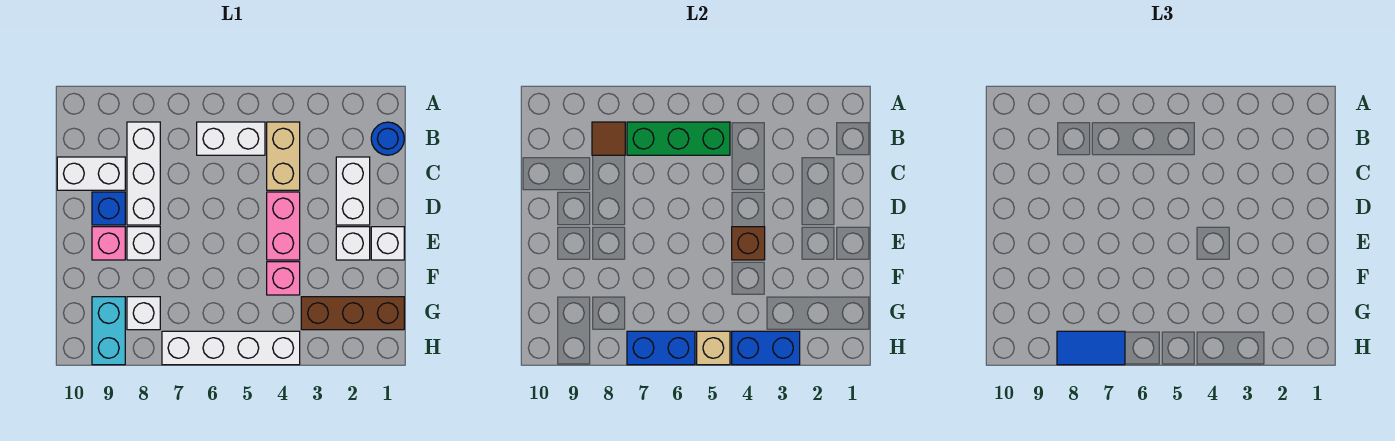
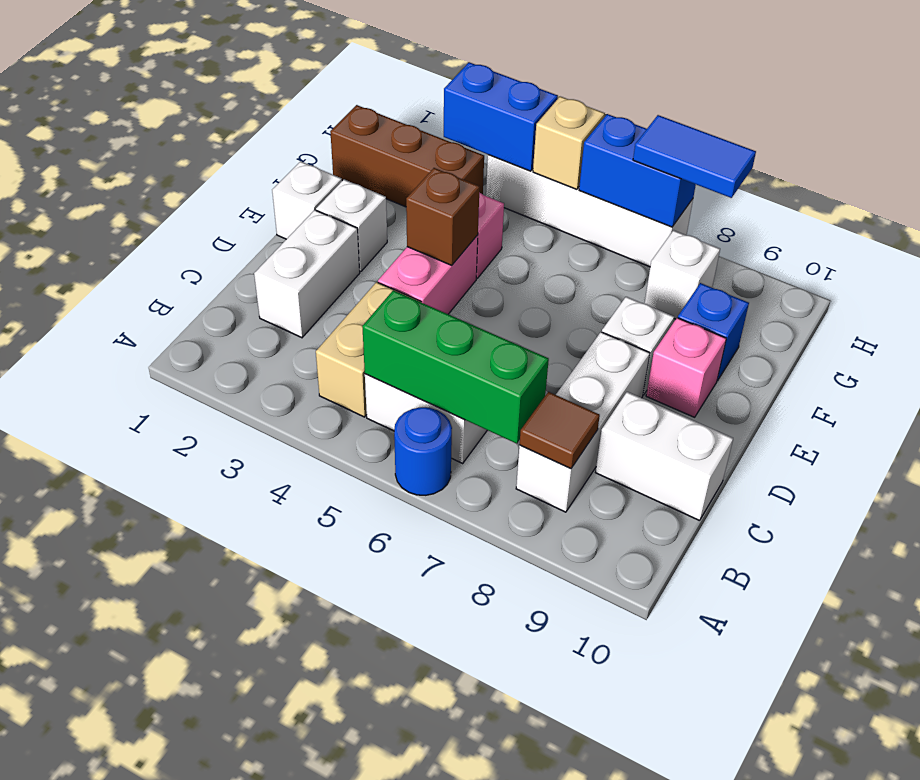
blue round brick B1 level 1 -> blue round brick A6 level 1
blue brick D9 level 1 -> blue brick F9 level 1
cyan brick G9:H9 level 1 -> none

